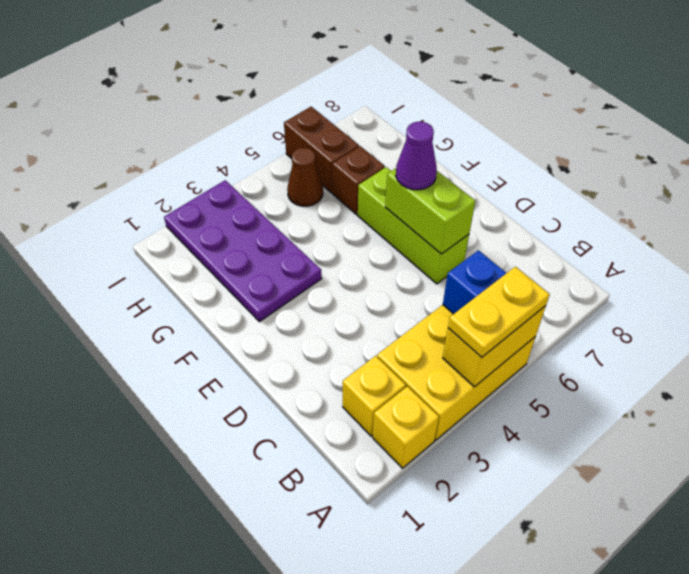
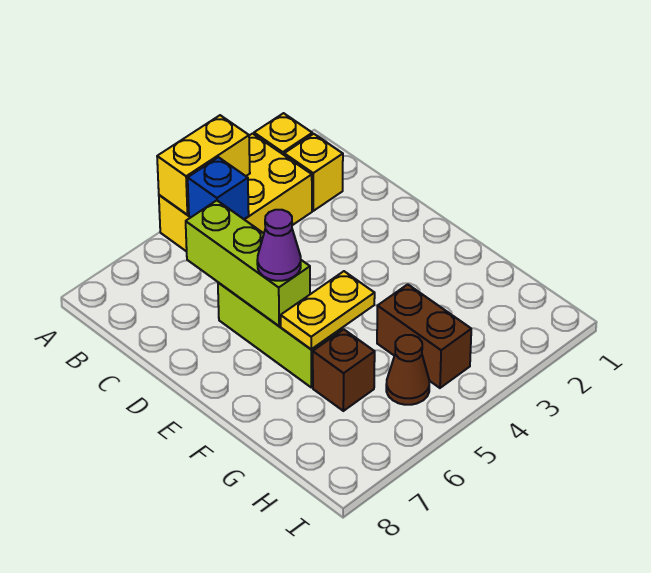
yellow plate A4:A5 level 3 -> yellow plate F5:F6 level 2
lime brick D6:E6 level 2 -> lime brick C6:E6 level 2
purple plate F2:I3 level 1 -> none
brown brick H6:I6 level 1 -> brown brick G4:H4 level 1

